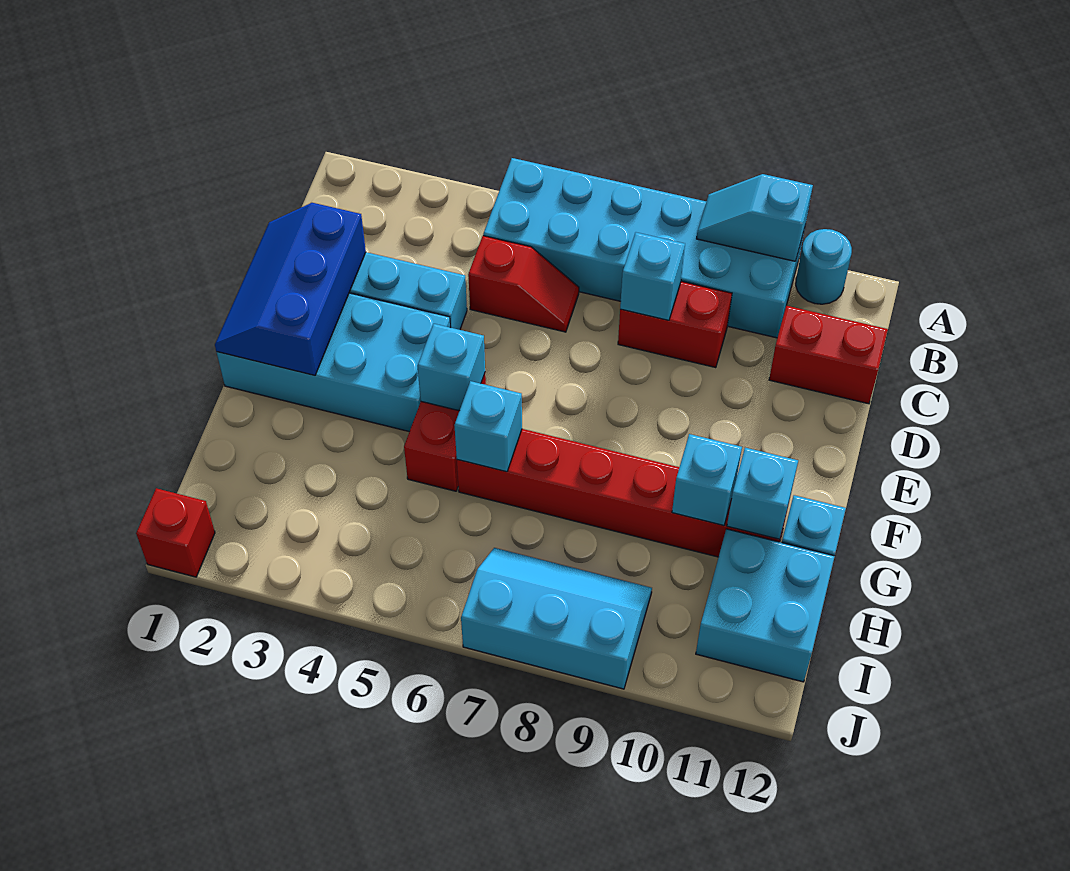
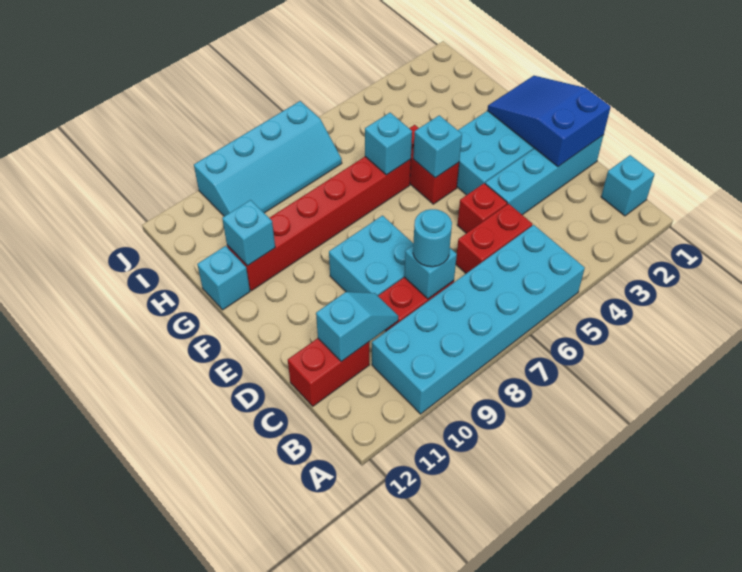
cyan slope A9:A10 level 2 top 10 -> cyan slope C10:C11 level 2 top 11
cyan round brick A11 level 1 -> cyan round brick C8 level 3
red slope C5:C6 level 1 top 5 -> red brick C5:C6 level 1
blue slope D1:F2 level 2 top 2 -> blue slope D1:F2 level 2 top D
cyan brick G10 level 2 -> cyan brick B1 level 1
cyan brick H11:I12 level 1 -> cyan brick D8:E9 level 1
cyan slope I7:J9 level 1 top J -> cyan slope I7:J10 level 1 top J
red brick J1 level 1 -> red brick D5 level 1

